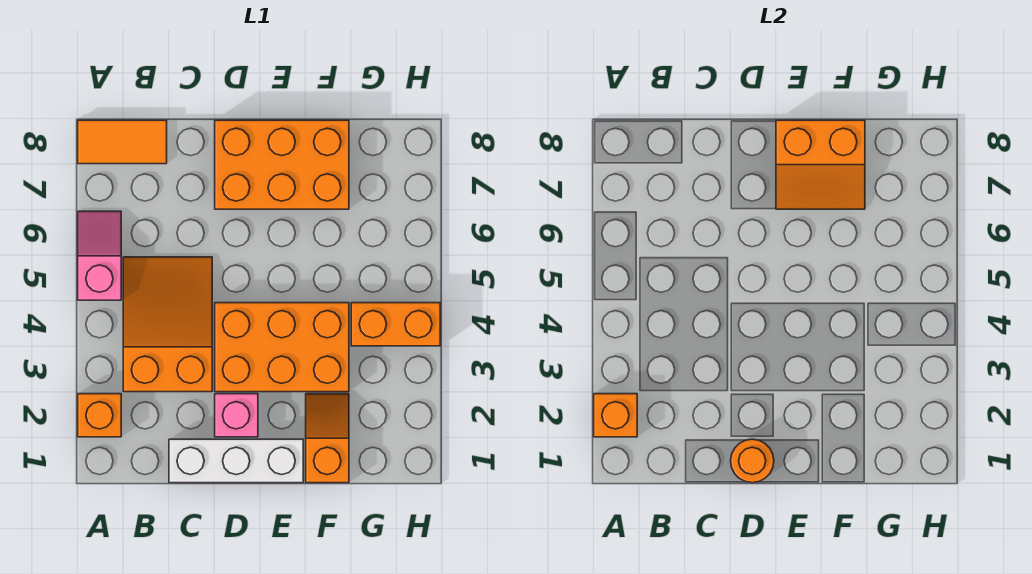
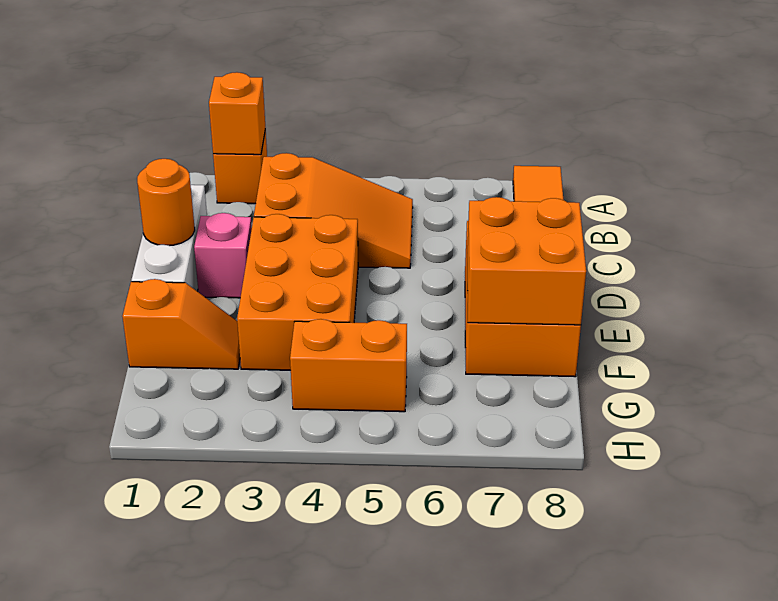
pink slope A5:A6 level 1 top 5 -> none
orange slope E7:F8 level 2 top 8 -> orange brick E7:F8 level 2
orange brick G4:H4 level 1 -> orange brick G4:G5 level 1

